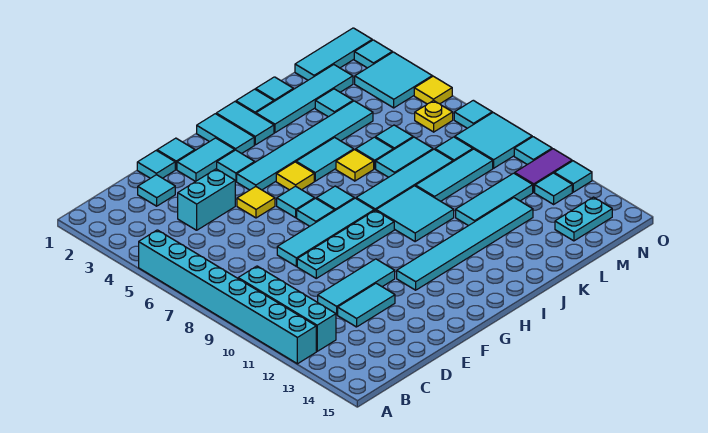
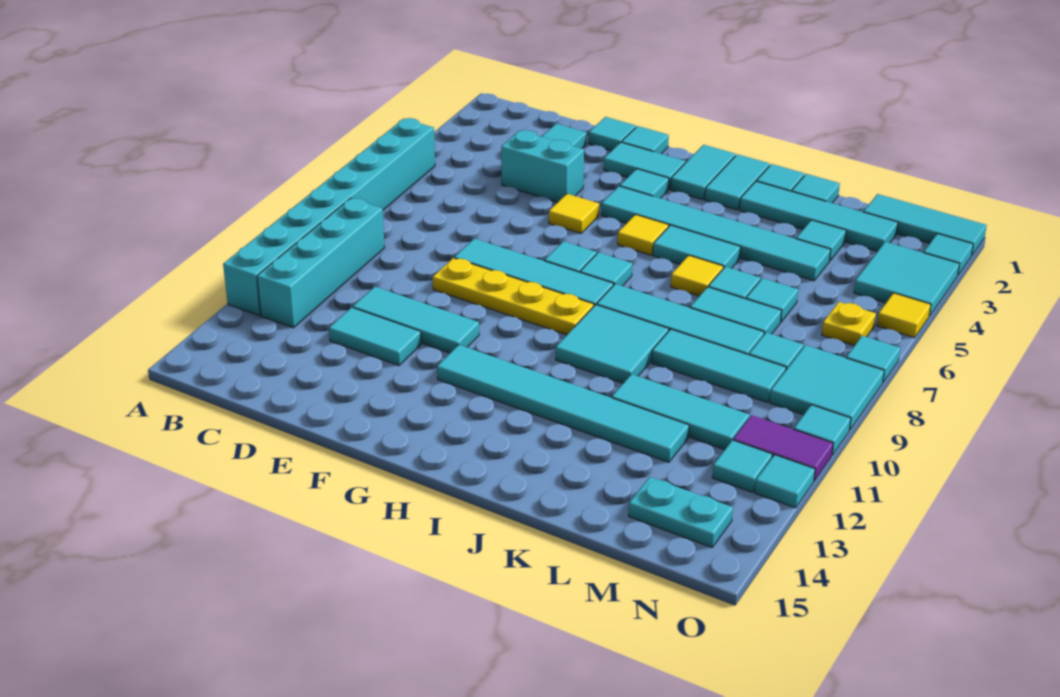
cyan plate E9:H9 level 1 -> yellow plate E9:H9 level 1
cyan tile G6 level 1 -> none

